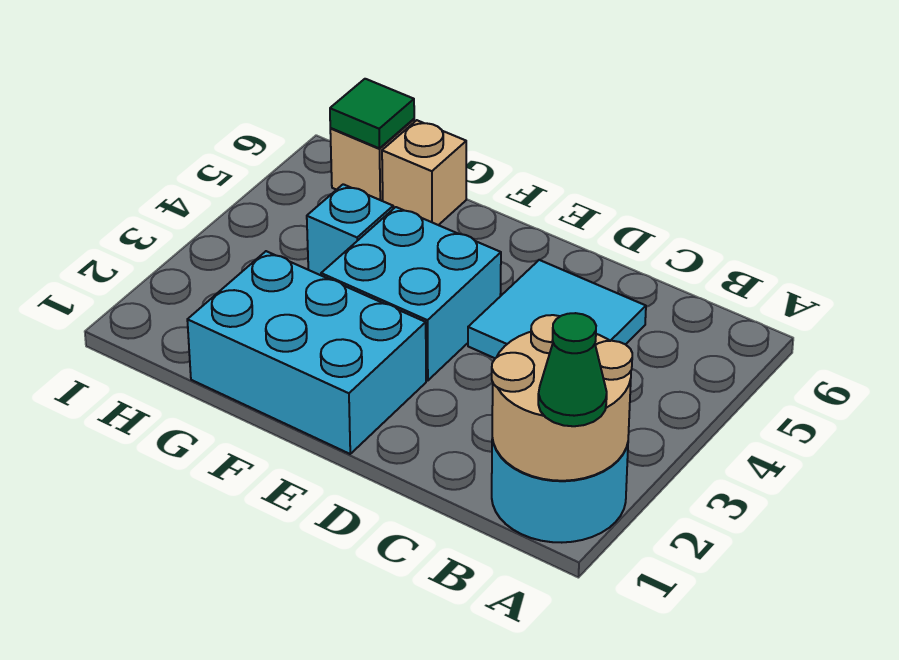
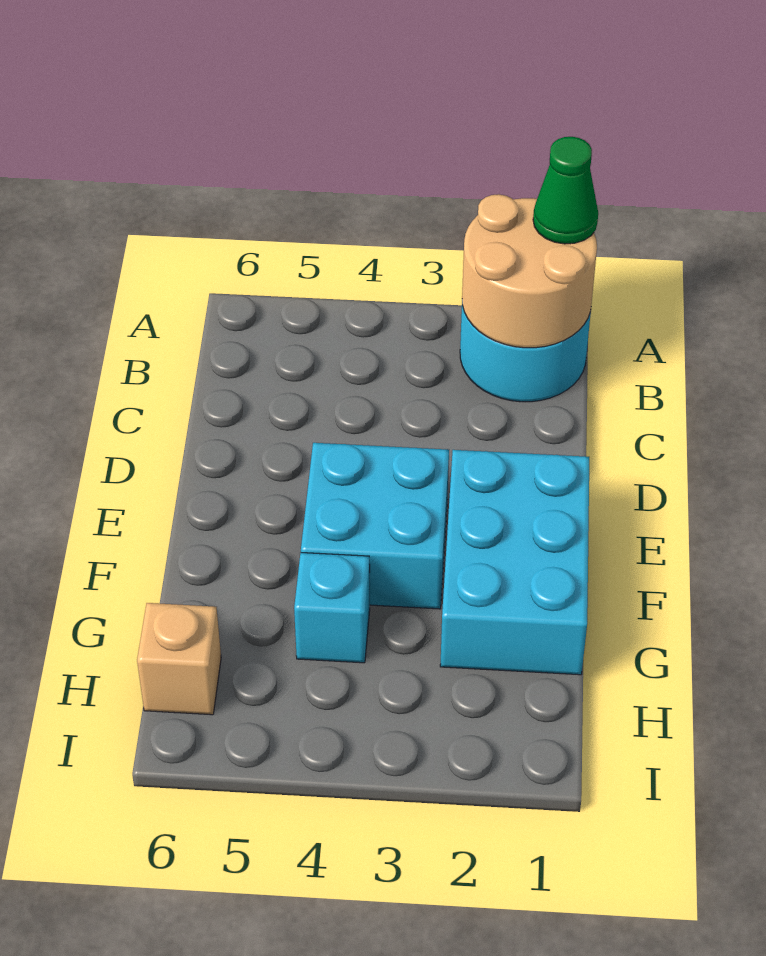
cyan tile C4:D5 level 1 -> none
tan brick G6 level 1 -> none
green tile H6 level 2 -> none

